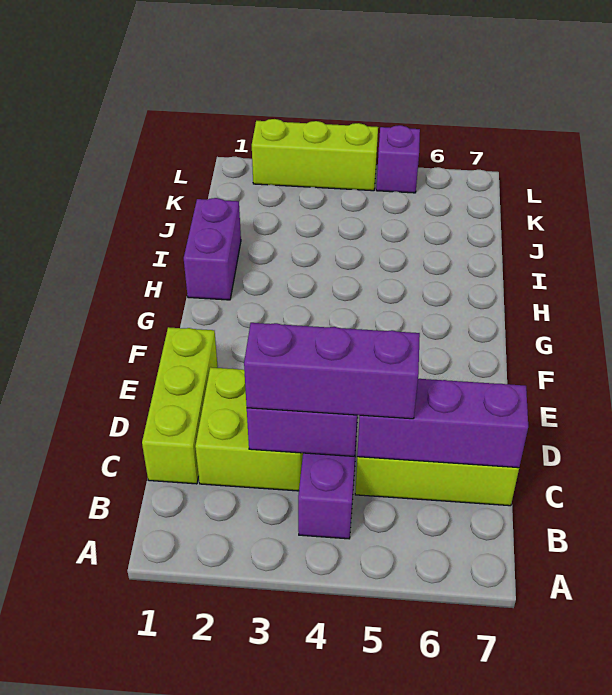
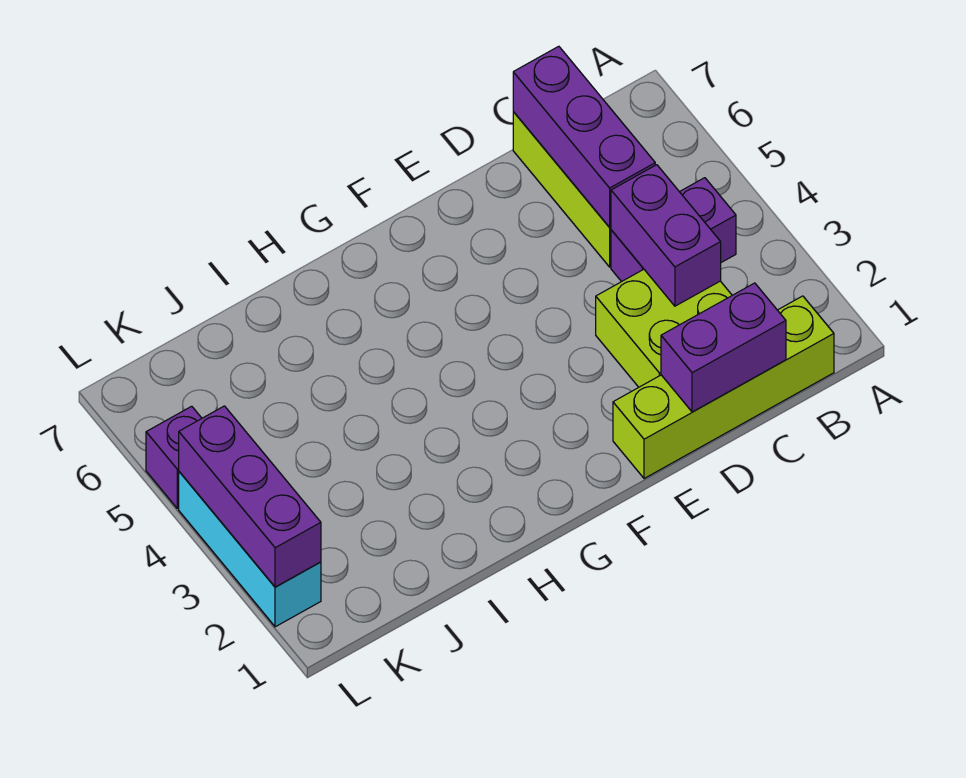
lime brick C1:E1 level 1 -> lime brick B1:E1 level 1
purple brick C3:C5 level 3 -> purple brick L2:L4 level 2
purple brick H1:I1 level 1 -> purple brick C1:D1 level 2
lime brick L2:L4 level 1 -> cyan brick L2:L4 level 1

